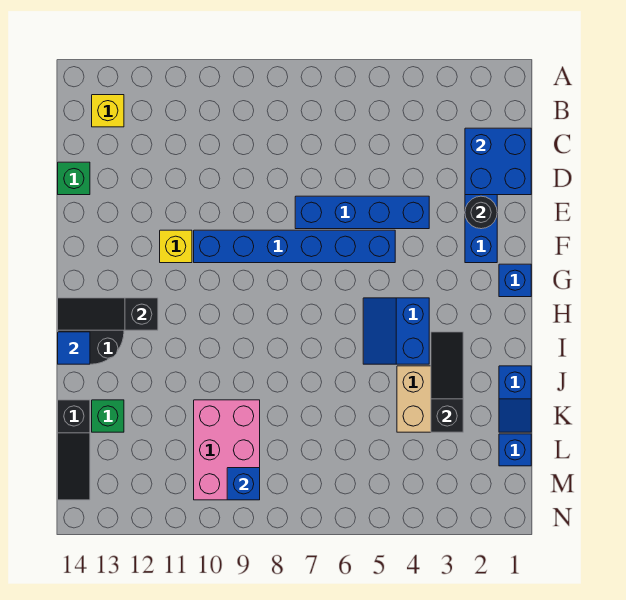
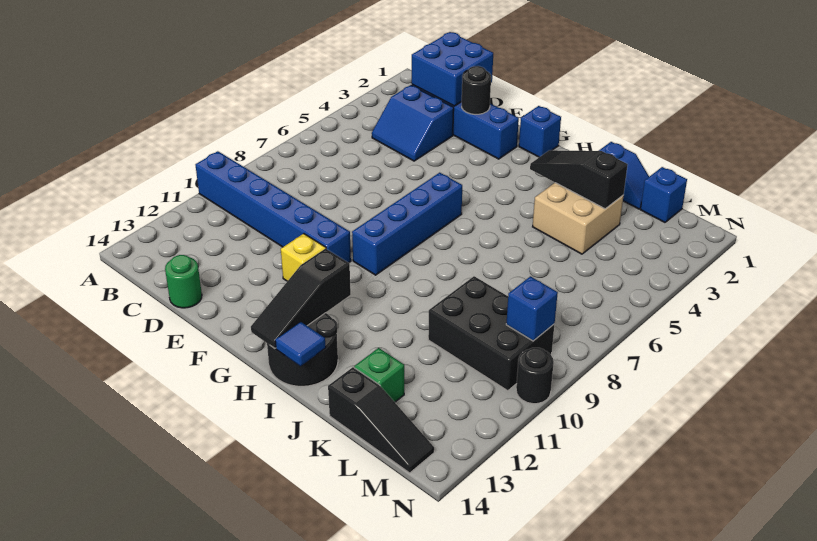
yellow brick B13 level 1 -> none
green brick D14 level 1 -> green round brick D14 level 1
blue brick E4:E7 level 1 -> blue brick G6:G9 level 1
blue brick F5:F10 level 1 -> blue brick A10:F10 level 1
blue slope H4:I5 level 1 top 4 -> blue slope C3:D4 level 1 top 3
pink brick K9:M10 level 1 -> black brick K9:M10 level 1
none -> black round brick N10 level 1

